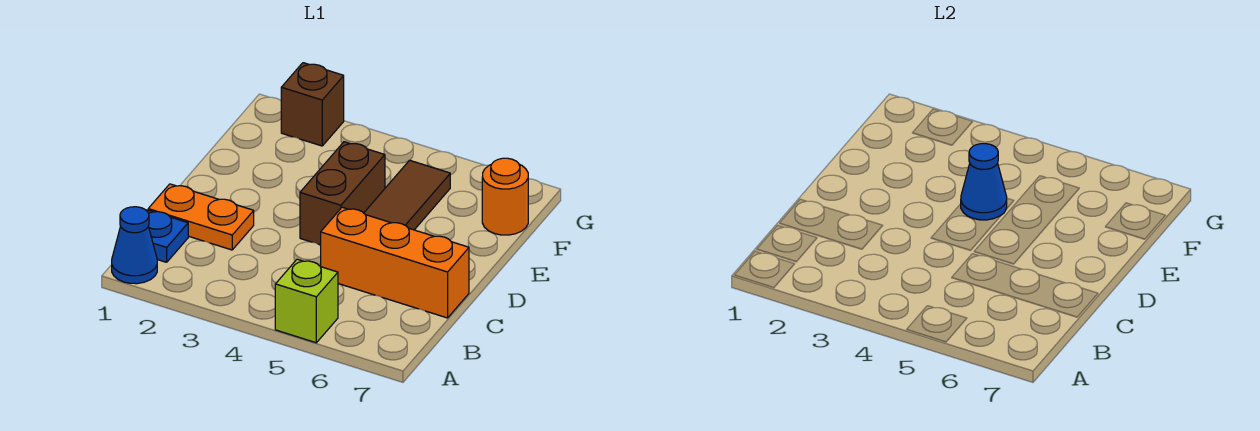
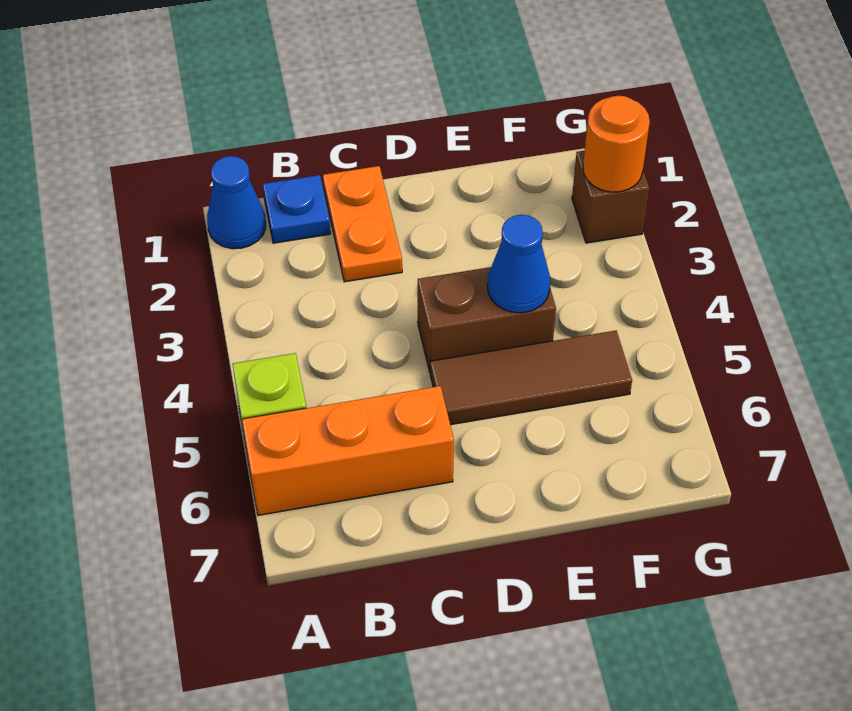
orange brick C5:C7 level 1 -> orange brick A6:C6 level 1
orange round brick F7 level 1 -> orange round brick G2 level 2

